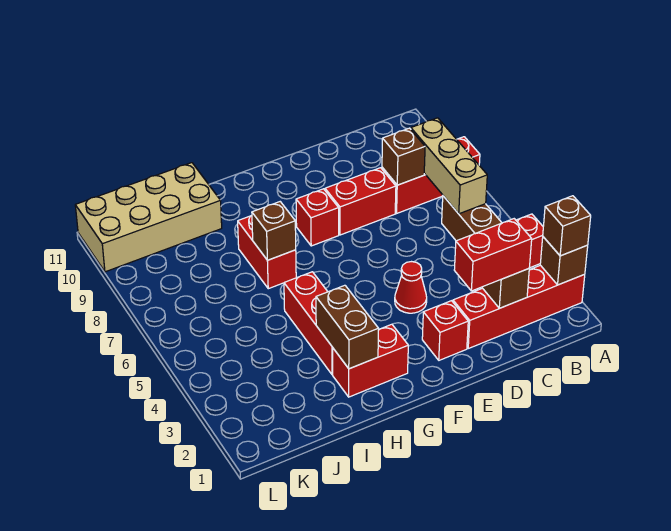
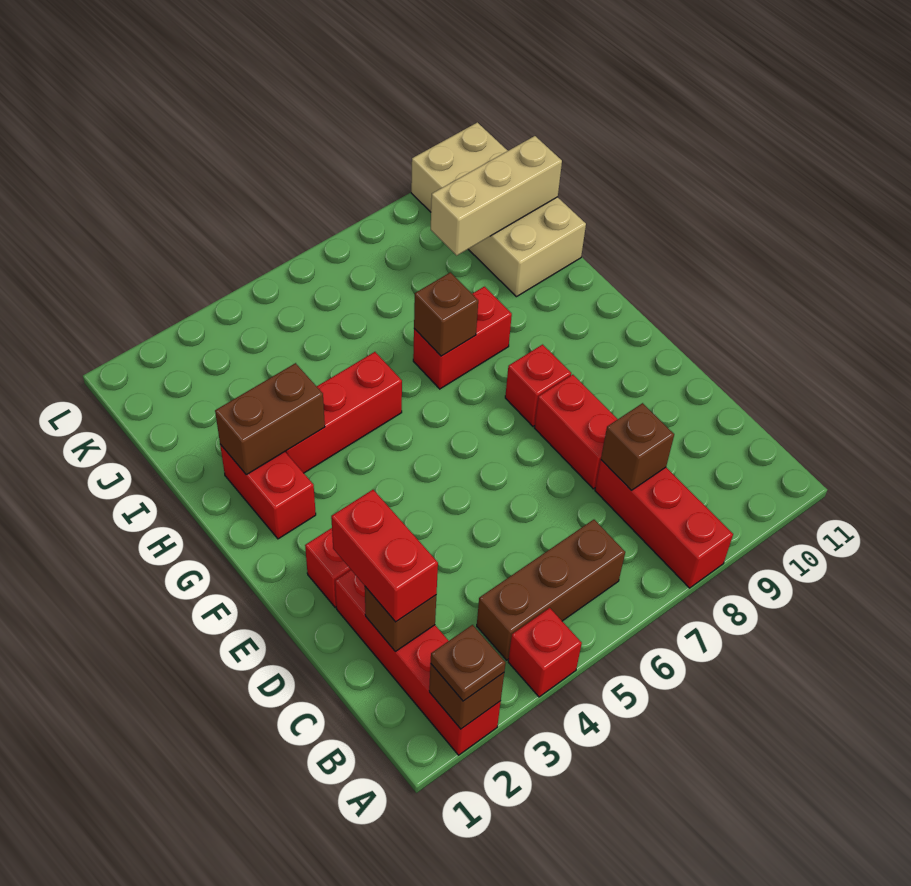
brown brick A2 level 3 -> brown plate A2 level 3
tan brick B6:B8 level 2 -> tan brick J9:J11 level 2
red cone E4 level 1 -> none

